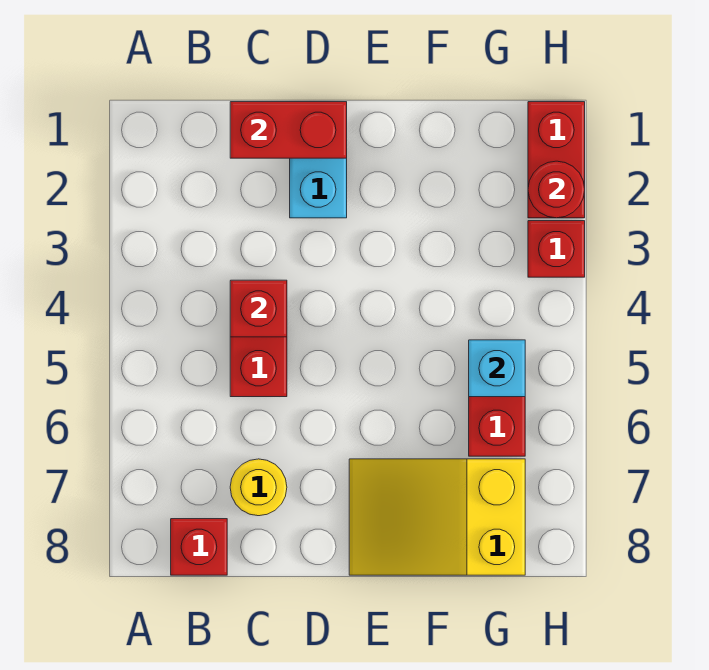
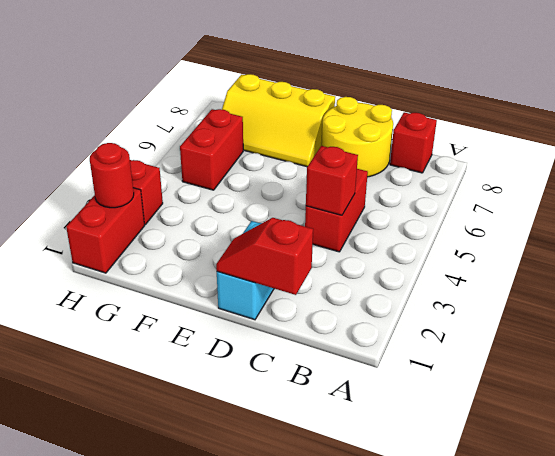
red brick C1:D1 level 2 -> red slope C1:D1 level 2 top C
yellow round brick C7 level 1 -> yellow round brick C7:D8 level 1
yellow slope E7:G8 level 1 top G -> yellow slope E7:G8 level 1 top 8
cyan brick G5 level 2 -> none

